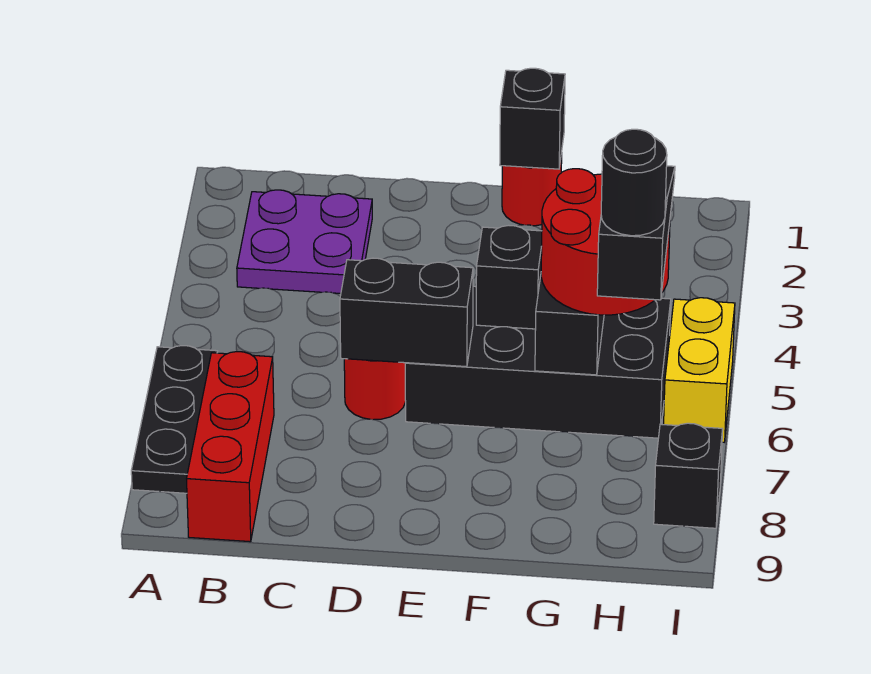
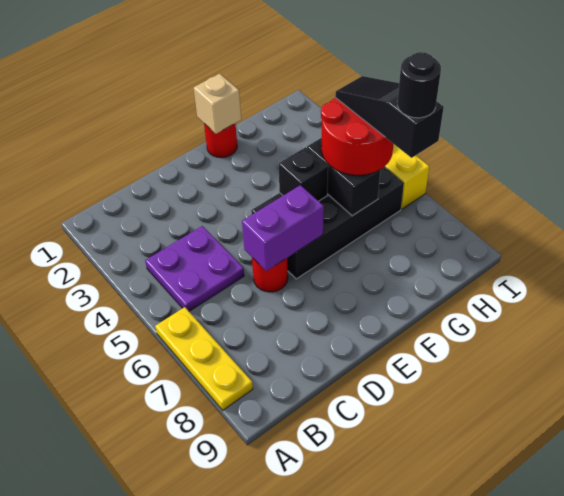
black plate A6:A8 level 1 -> yellow plate A6:A8 level 1
purple plate B2:C3 level 1 -> purple plate B4:C5 level 1
red brick B7:B9 level 1 -> none
black brick D6:E6 level 2 -> purple brick D6:E6 level 2
black brick F1 level 2 -> tan brick F1 level 2
black brick I8 level 1 -> none

